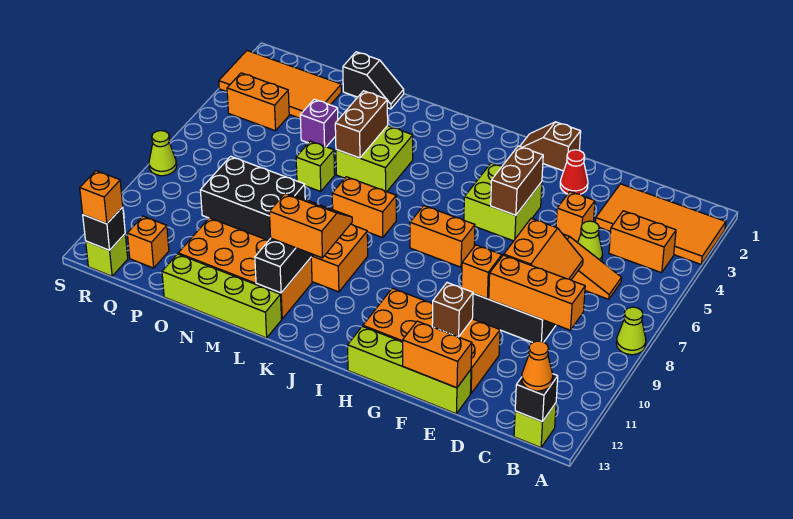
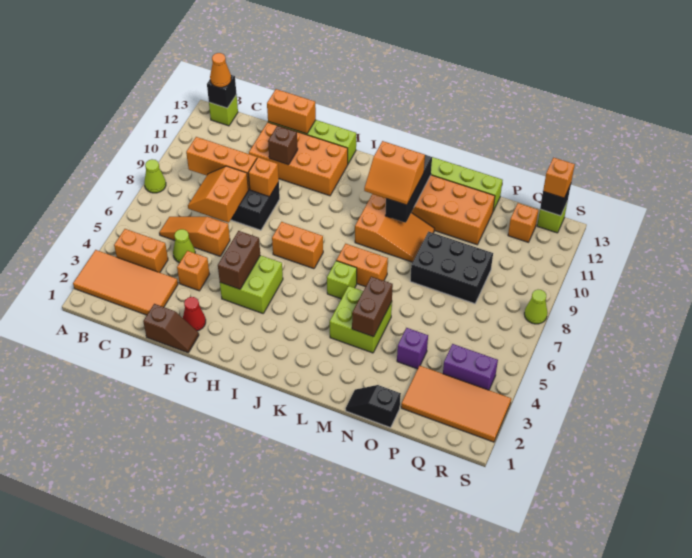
brown slope G1:H1 level 1 top G -> brown slope E1:F1 level 1 top E
lime brick N6 level 1 -> lime brick K6 level 1
orange brick Q4:R4 level 1 -> purple brick Q4:R4 level 1

